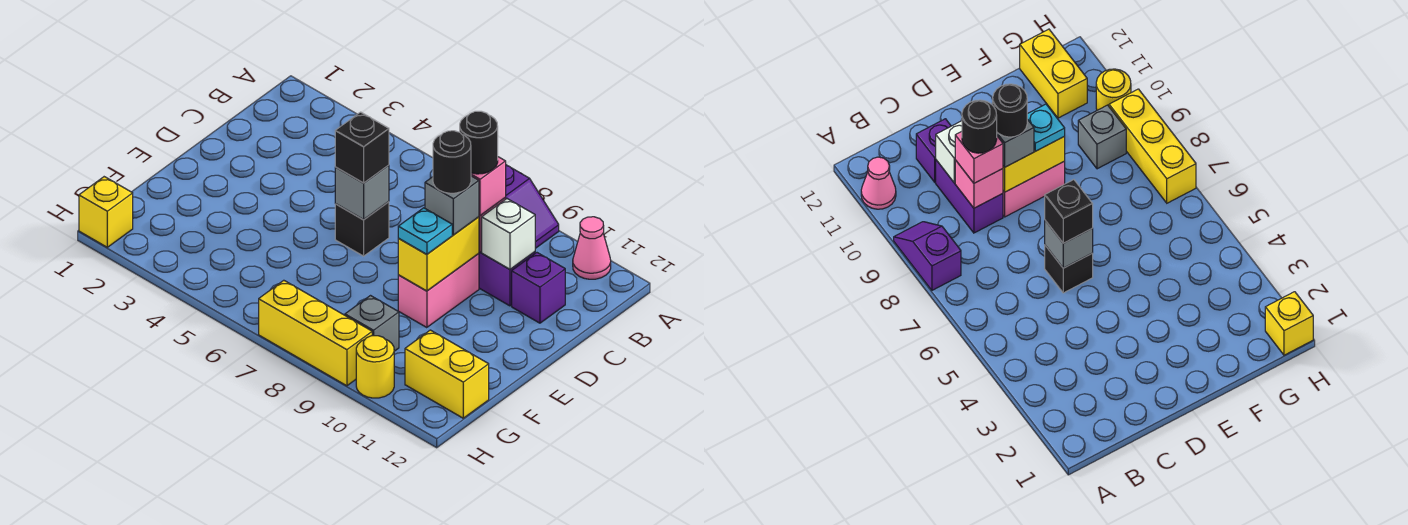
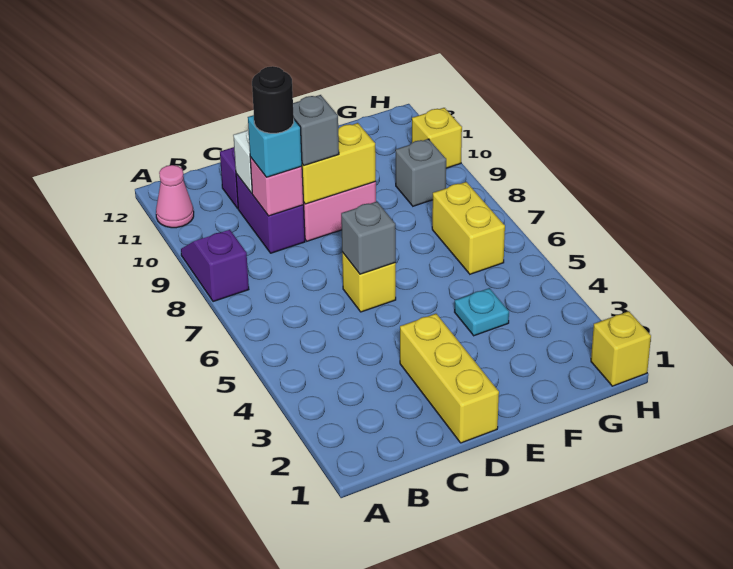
pink brick C9 level 3 -> cyan brick C9 level 3
black brick D6 level 1 -> yellow brick D6 level 1
black brick D6 level 3 -> none
black round brick D9 level 4 -> none
cyan plate E9 level 3 -> cyan plate F4 level 1
yellow brick G11:G12 level 1 -> yellow brick G6:G7 level 1
yellow brick H7:H9 level 1 -> yellow brick D1:D3 level 1
yellow round brick H10 level 1 -> yellow brick H10 level 1

